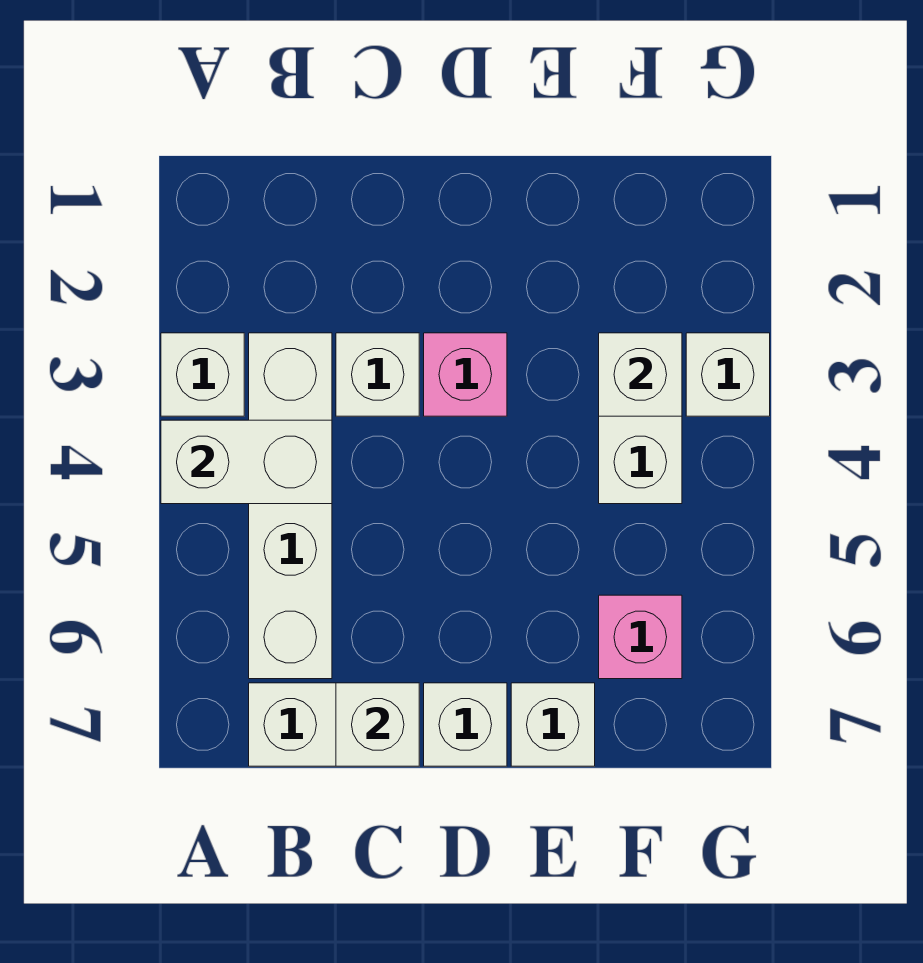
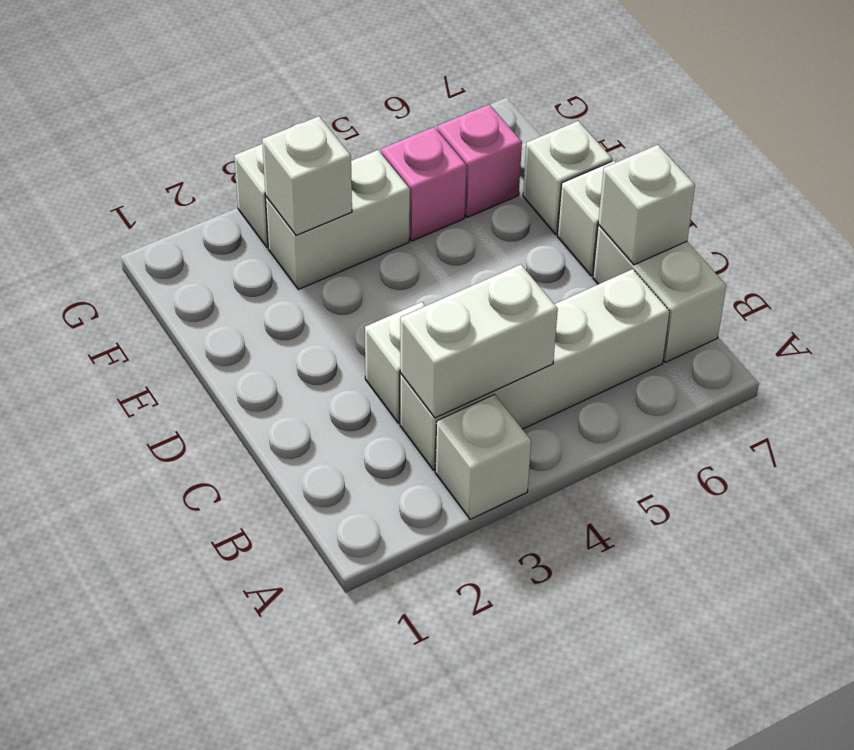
white brick A4:B4 level 2 -> white brick B3:B4 level 2
pink brick D3 level 1 -> pink brick F5 level 1

